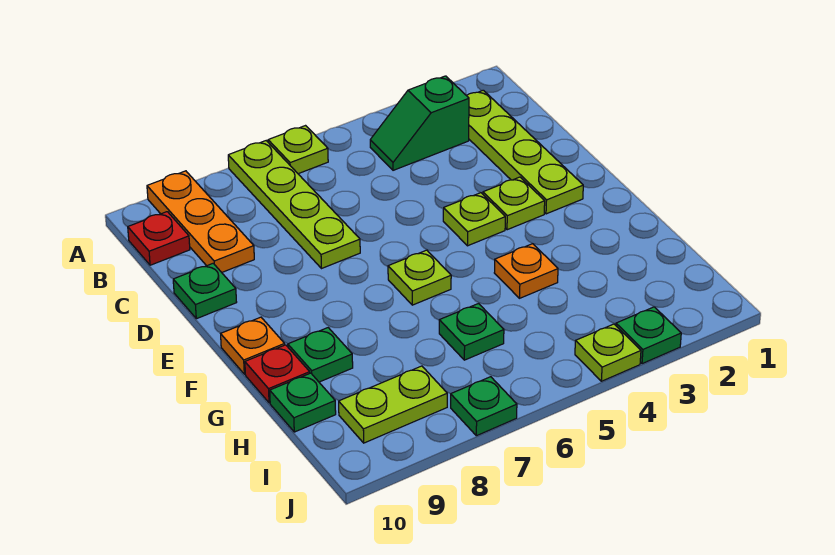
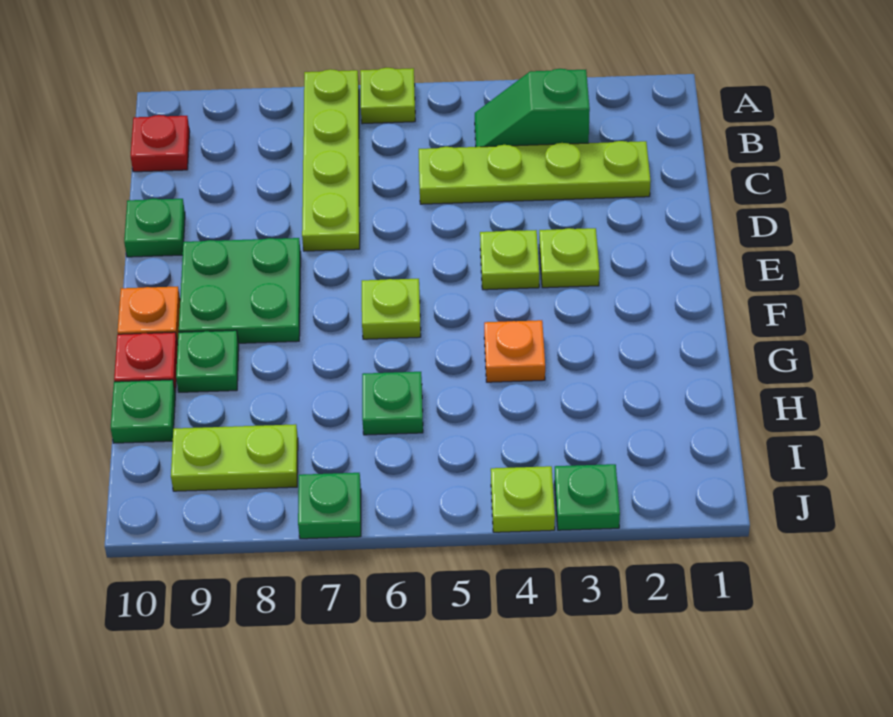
orange plate A9:C9 level 1 -> none
lime plate B2:E2 level 1 -> lime plate C2:C5 level 1
none -> green plate E8:F9 level 1

